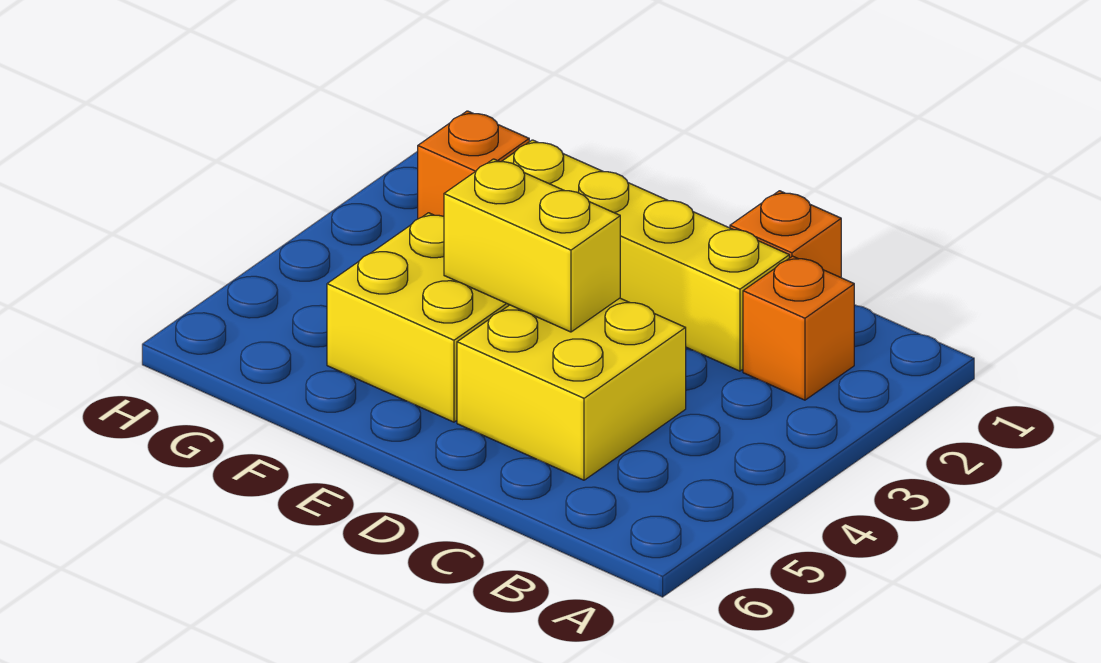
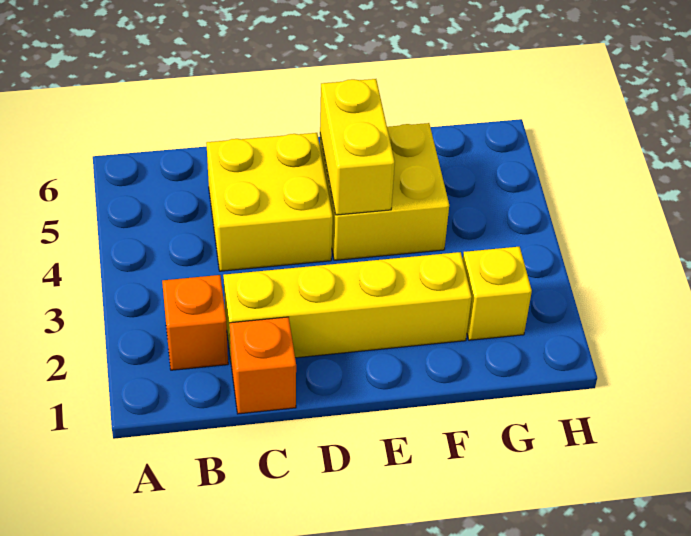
yellow brick D4:E4 level 2 -> yellow brick E4:E5 level 2
orange brick G2 level 1 -> yellow brick G2 level 1

